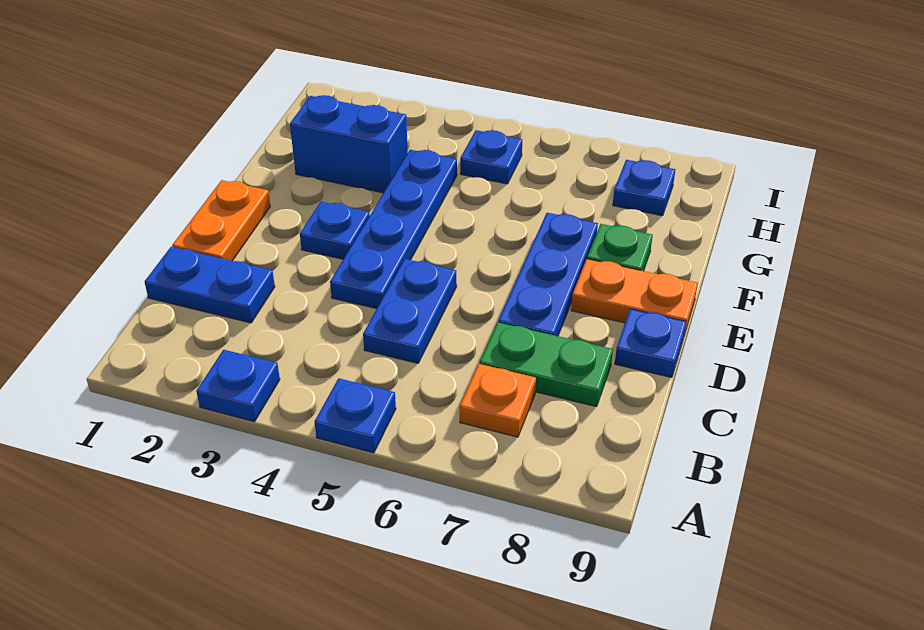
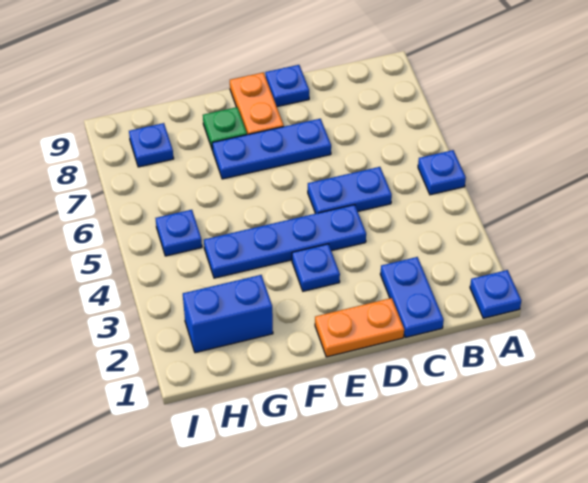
blue plate A3 level 1 -> blue plate A1 level 1
orange plate B7 level 1 -> none
green plate C7:C8 level 1 -> none
blue brick G2:G3 level 1 -> blue brick G2:H2 level 1

